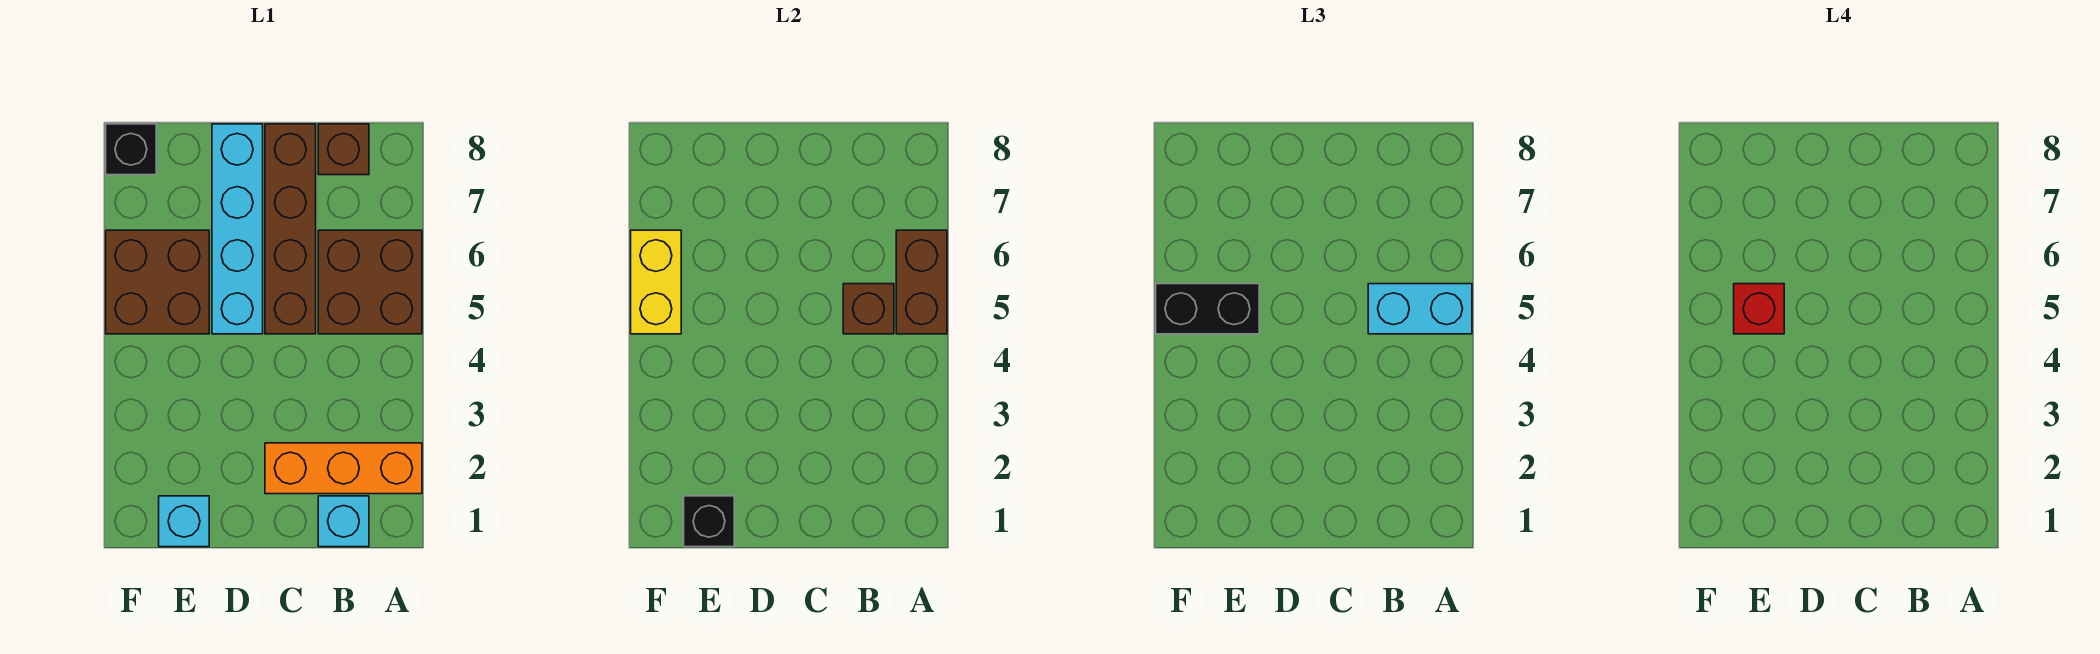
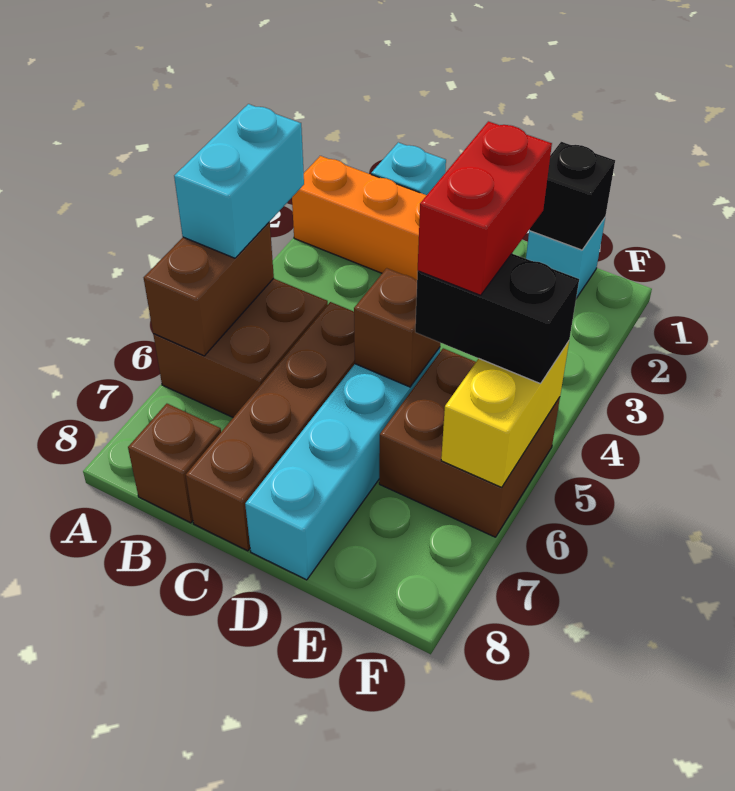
cyan brick A5:B5 level 3 -> cyan brick A4:A5 level 3
brown brick B5 level 2 -> brown brick D5 level 2
red brick E5 level 4 -> red brick E4:E5 level 4
black brick F8 level 1 -> none

